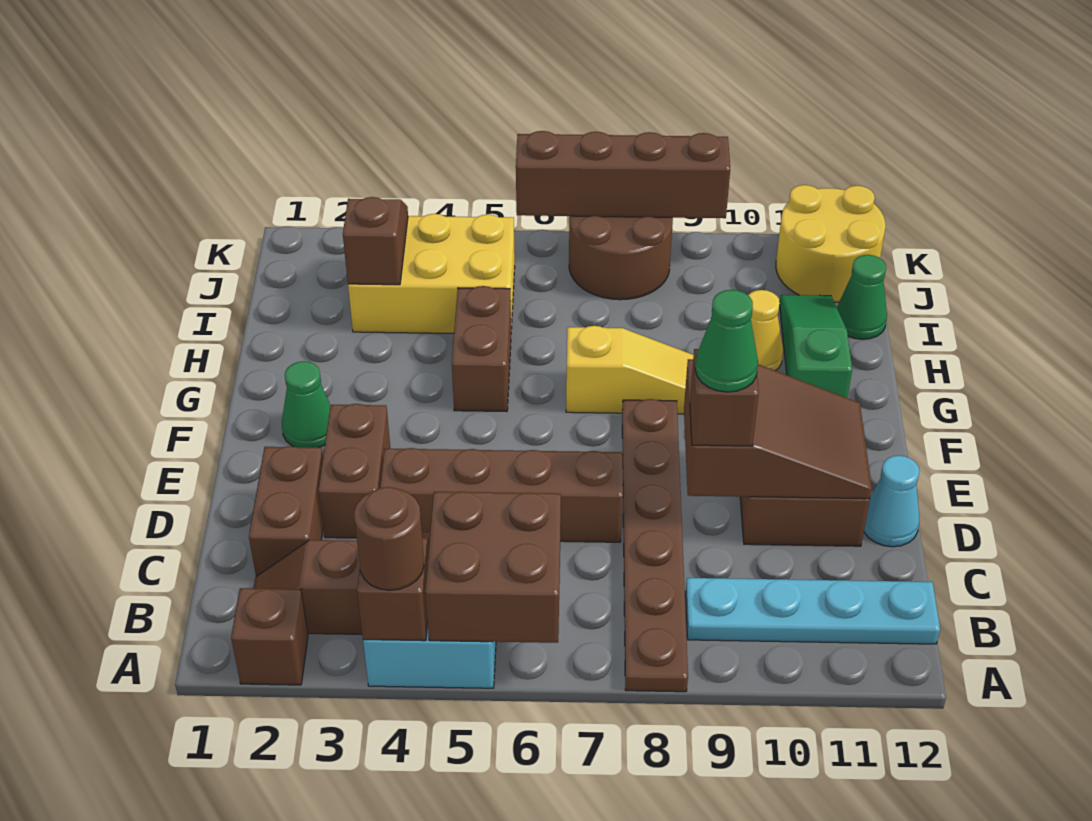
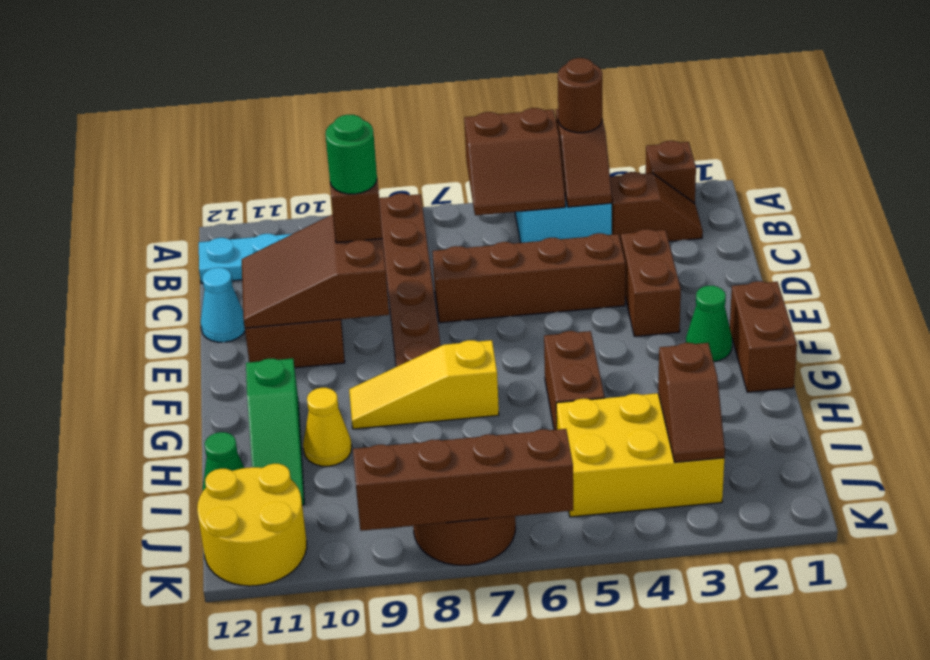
brown brick A5:B6 level 2 -> brown slope A5:B6 level 2 top A
brown brick C2:D2 level 1 -> brown brick F1:G1 level 1
green cone D9 level 4 -> green round brick D9 level 4

